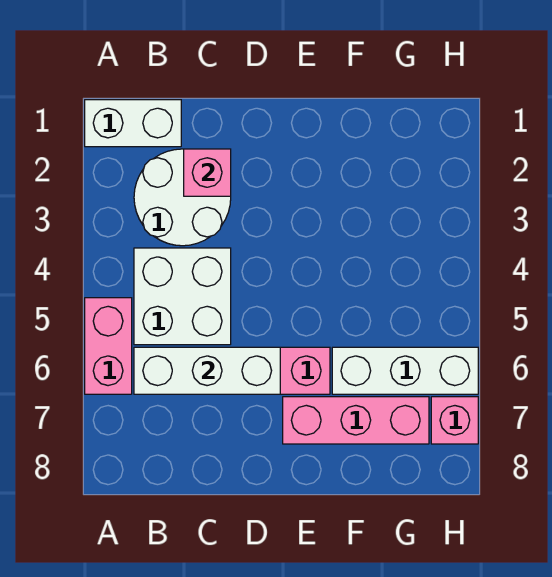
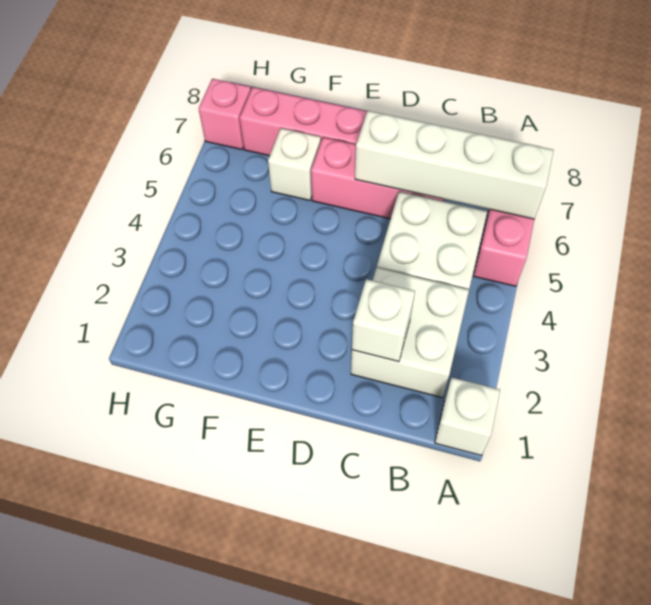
white brick A1:B1 level 1 -> white brick A1 level 1
white round brick B2:C3 level 1 -> white brick B2:C3 level 1
white brick B6:D6 level 2 -> white brick A6:D6 level 2
pink brick C2 level 2 -> white brick C2 level 2
white brick F6:H6 level 1 -> white brick F6 level 1

